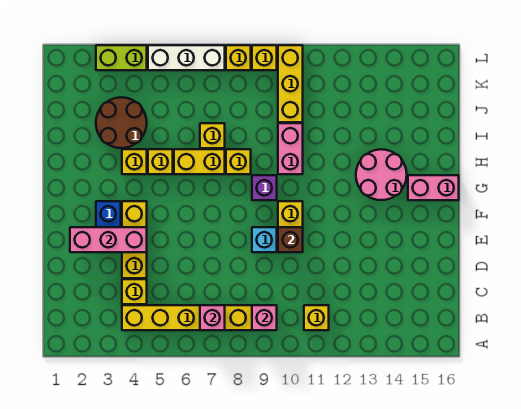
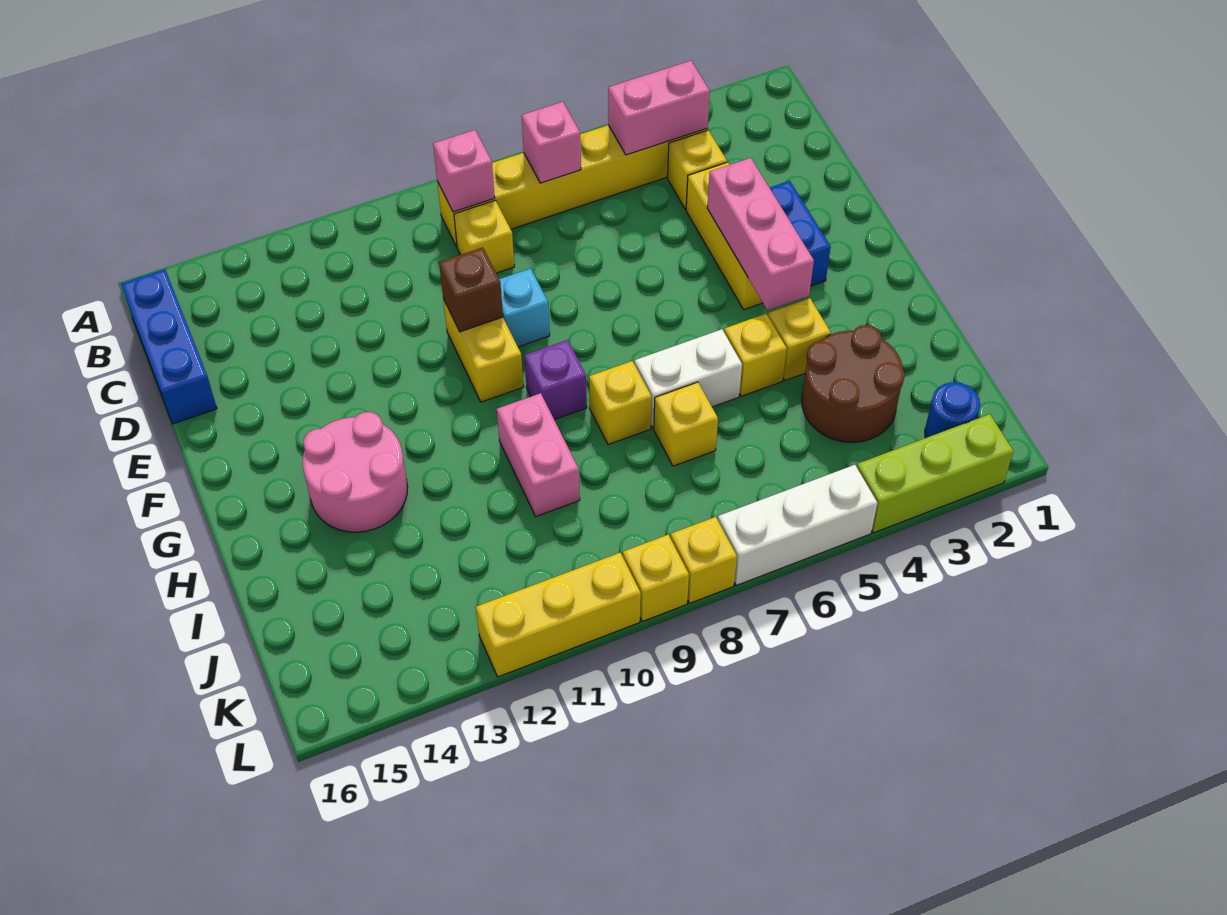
yellow brick B11 level 1 -> yellow brick C9 level 1
none -> blue brick B16:D16 level 1
pink brick E2:E4 level 2 -> pink brick E4:G4 level 2
pink brick G15:G16 level 1 -> pink brick B4:B5 level 2
yellow brick H6:H7 level 1 -> white brick H6:H7 level 1
yellow brick J10:L10 level 1 -> yellow brick L10:L12 level 1
none -> blue round brick K2 level 1
lime brick L3:L4 level 1 -> lime brick L2:L4 level 1

